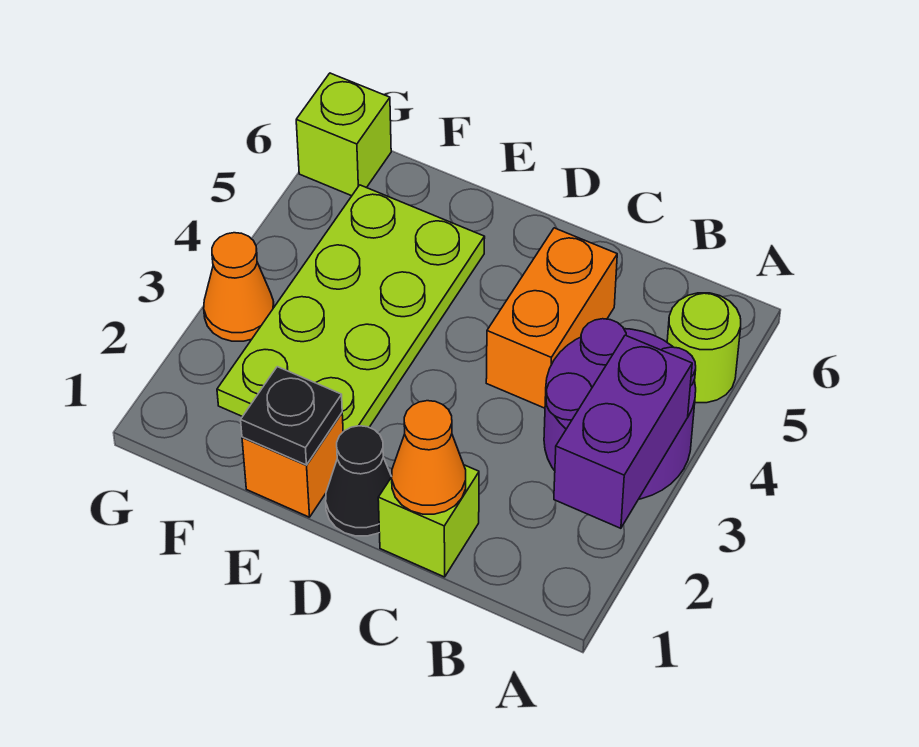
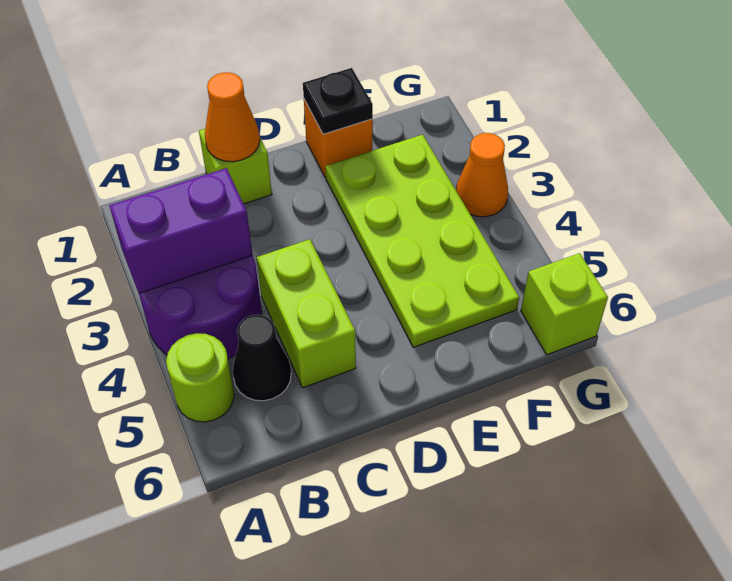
purple brick A2:A3 level 2 -> purple brick A3:B3 level 2
orange brick C4:C5 level 1 -> lime brick C4:C5 level 1
black cone D1 level 1 -> black cone B5 level 1

